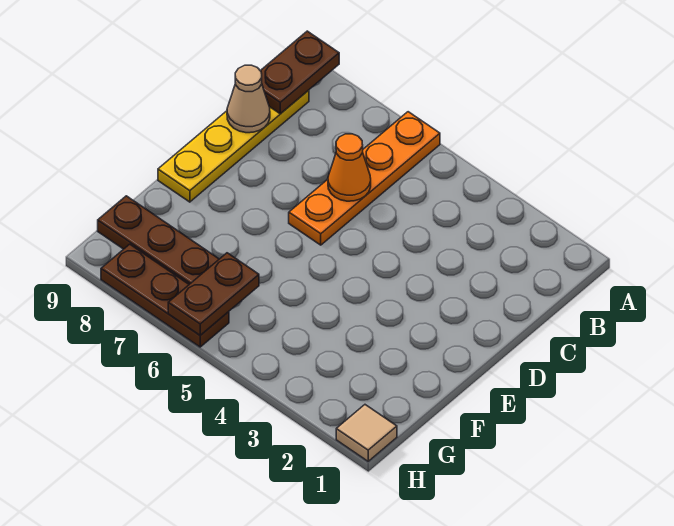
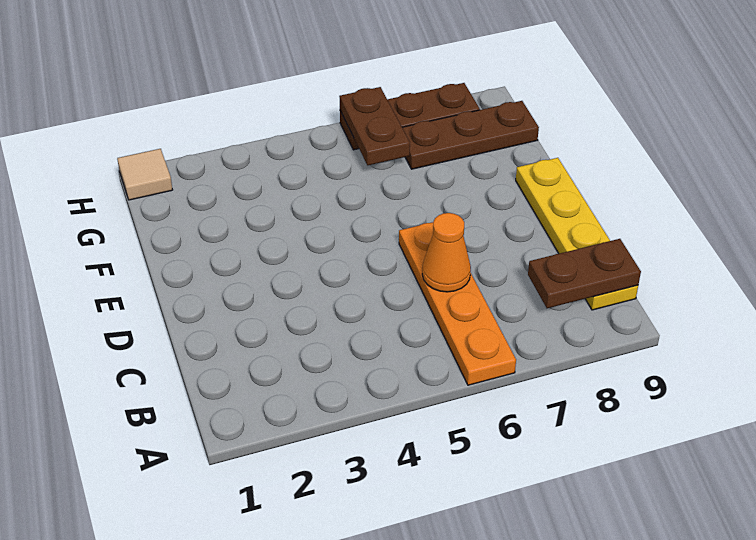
brown plate A9:B9 level 2 -> brown plate B8:B9 level 2
tan cone C9 level 2 -> none

